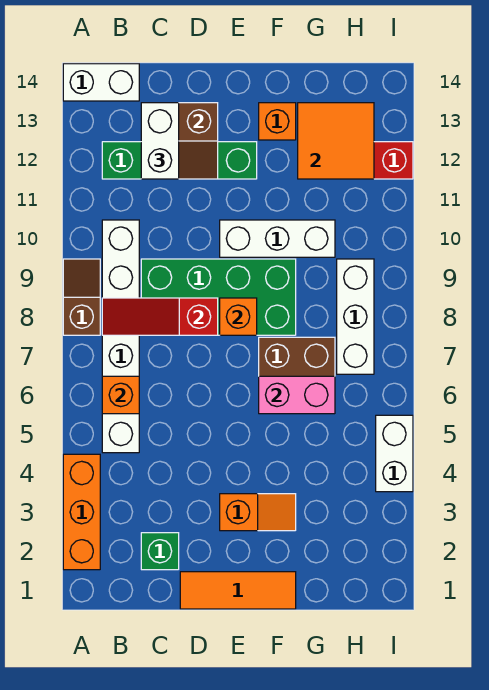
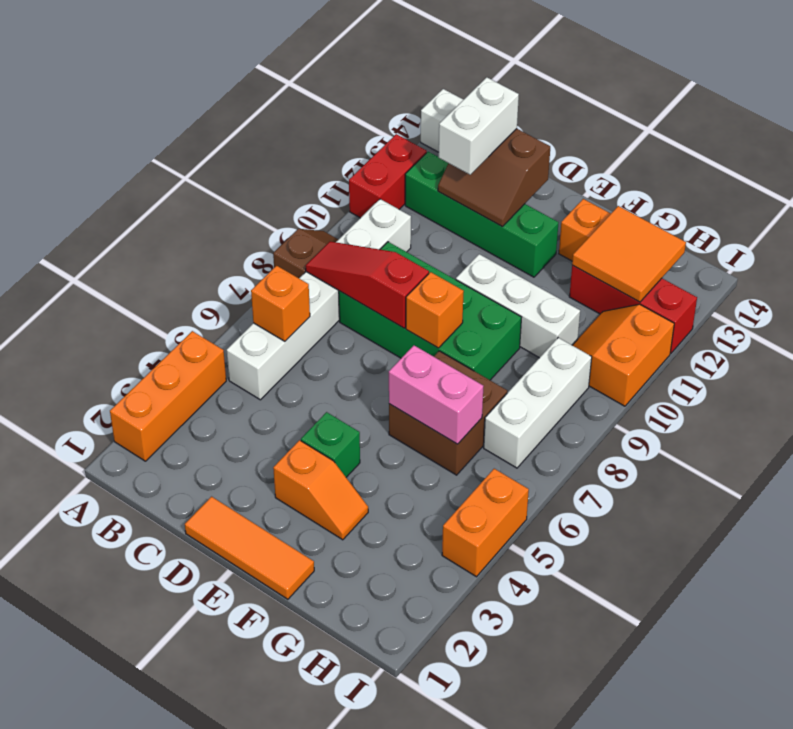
none -> red brick A11:A12 level 1
green brick C2 level 1 -> green brick E4 level 1
none -> orange slope H10:I11 level 1 top I
white brick I4:I5 level 1 -> orange brick I4:I5 level 1

